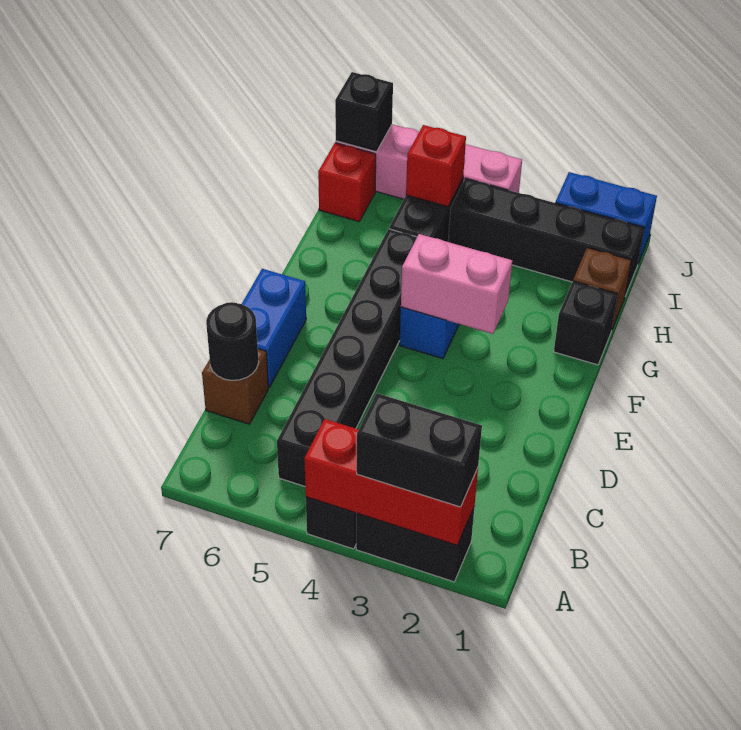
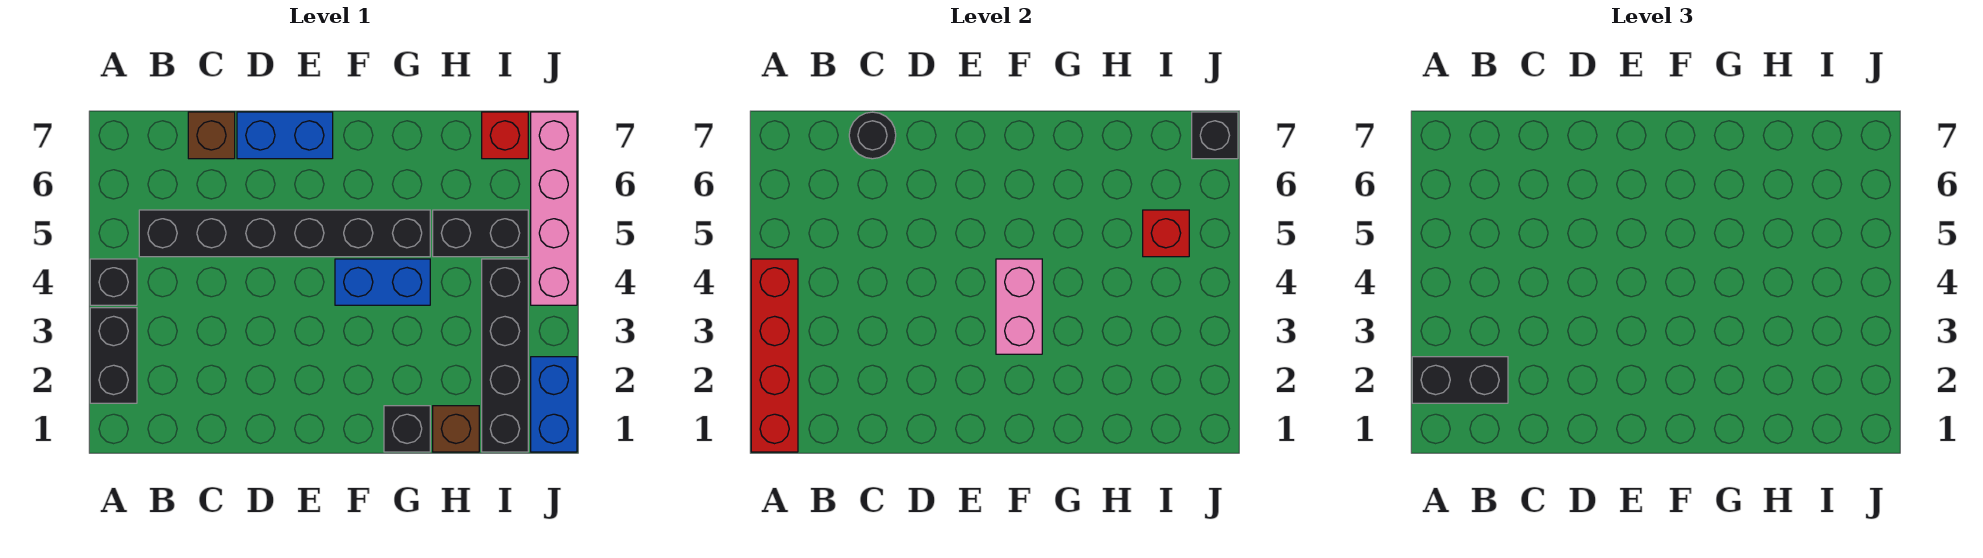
red brick A2:A4 level 2 -> red brick A1:A4 level 2
black brick A2:A3 level 3 -> black brick A2:B2 level 3

